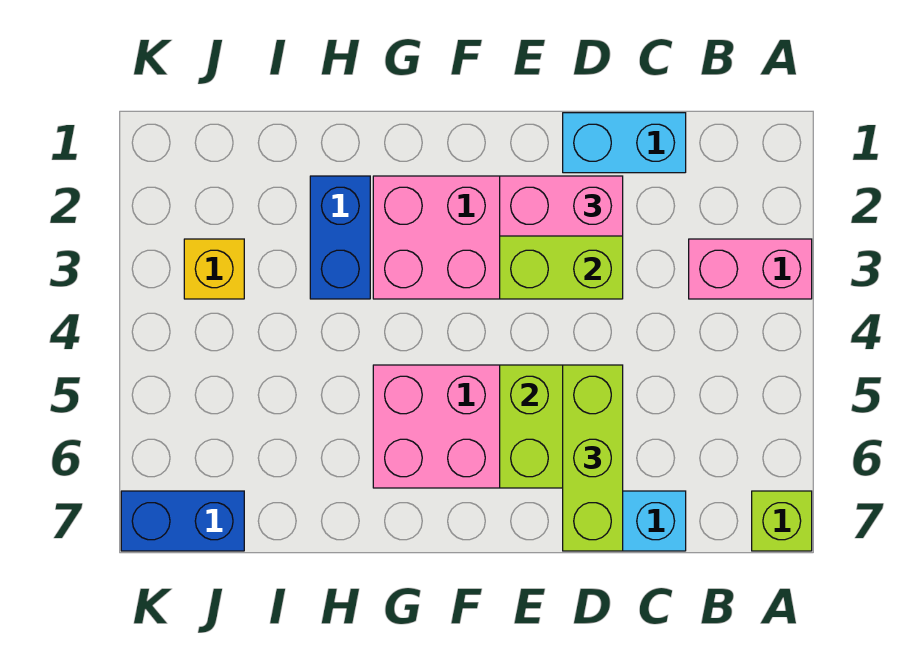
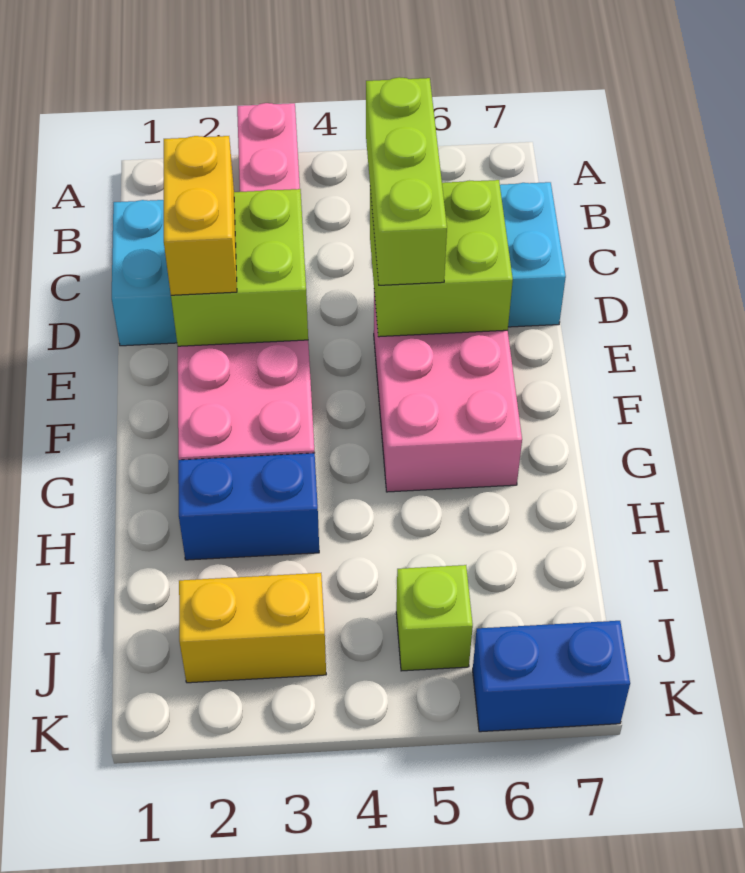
lime brick A7 level 1 -> lime brick J5 level 1
pink brick D2:E2 level 3 -> yellow brick D2:E2 level 3
lime brick D5:D7 level 3 -> lime brick C5:E5 level 3
yellow brick J3 level 1 -> yellow brick J2:J3 level 1
blue brick J7:K7 level 1 -> blue brick K6:K7 level 1

